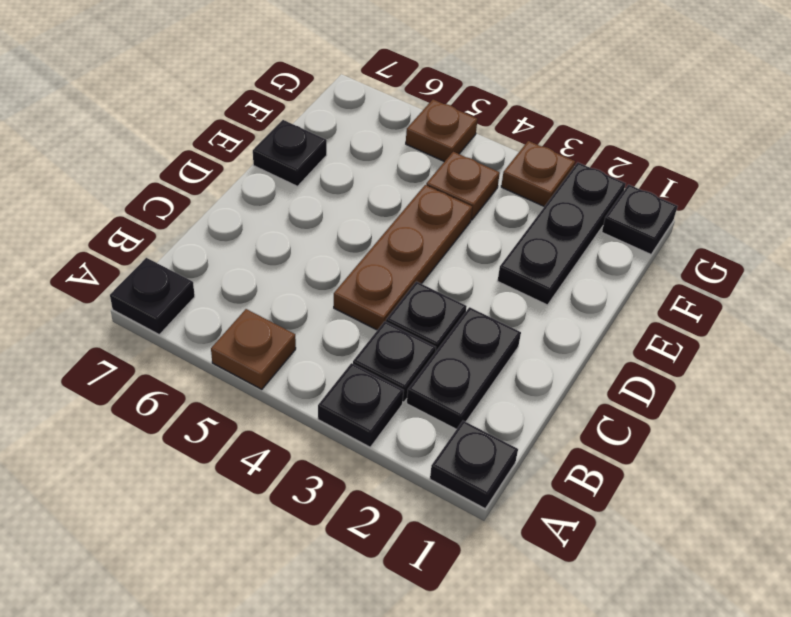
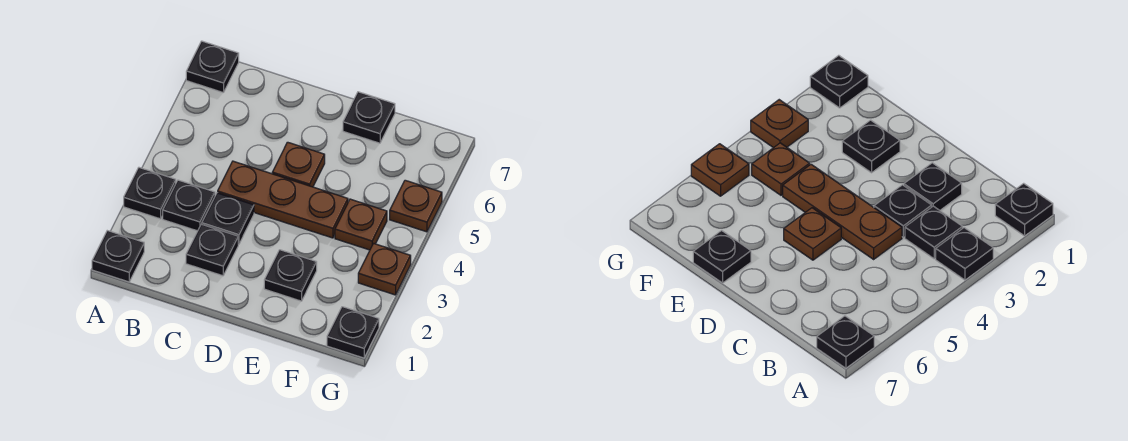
brown plate A5 level 1 -> brown plate D5 level 1
black plate B2:C2 level 1 -> black plate C2 level 1
black plate E2:G2 level 1 -> black plate E2 level 1

